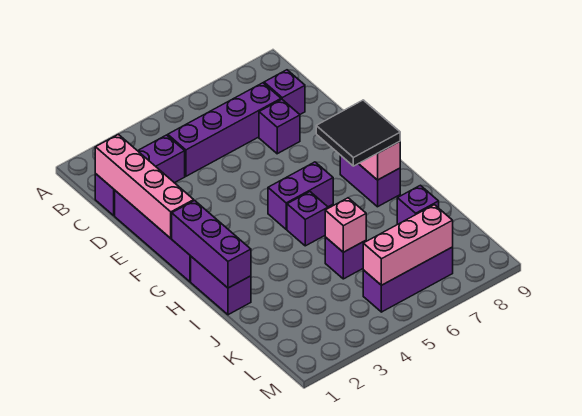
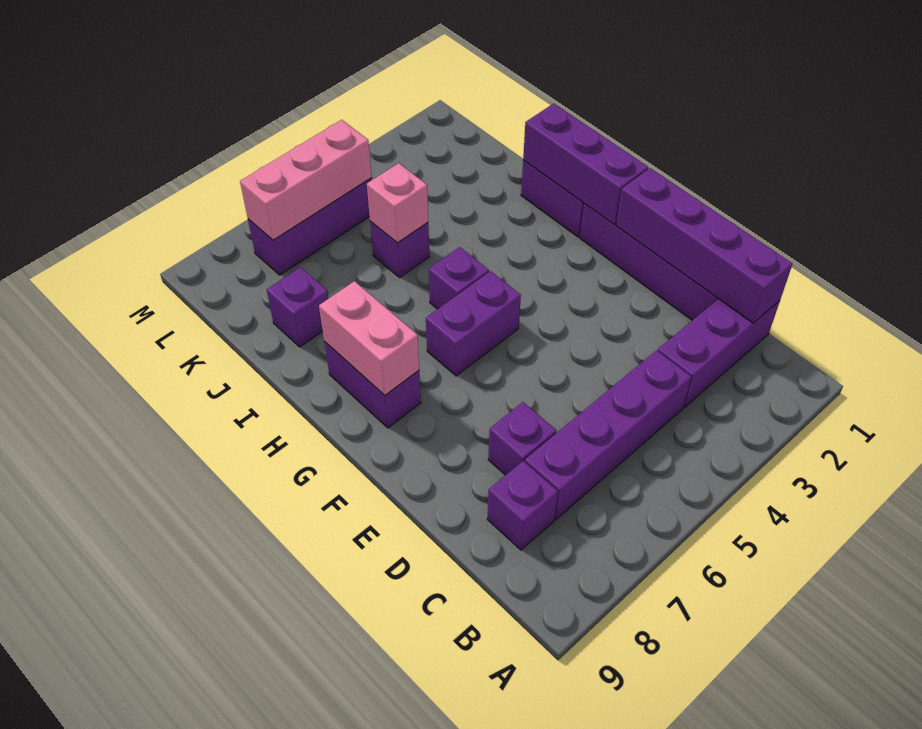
pink brick C1:F1 level 2 -> purple brick C1:F1 level 2
black tile G7:H8 level 3 -> none

